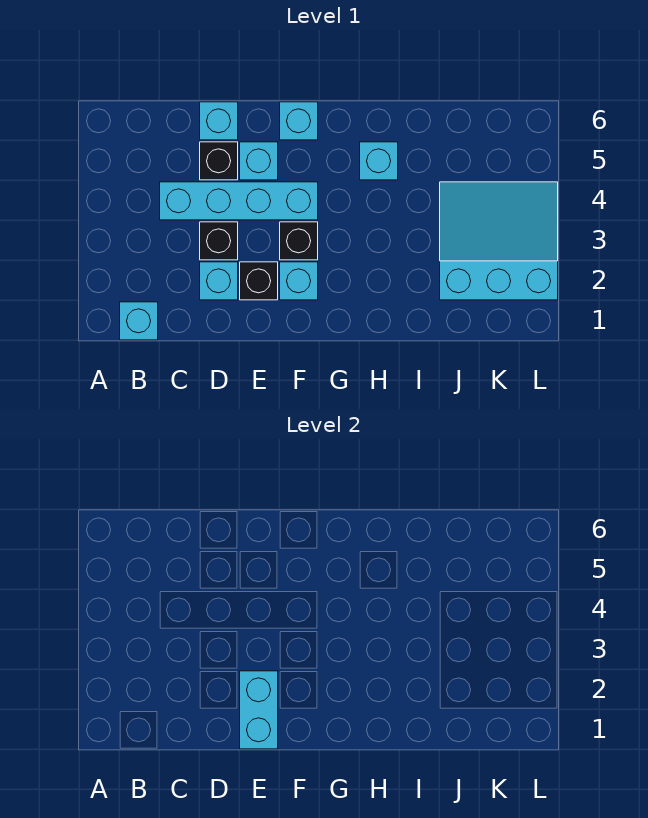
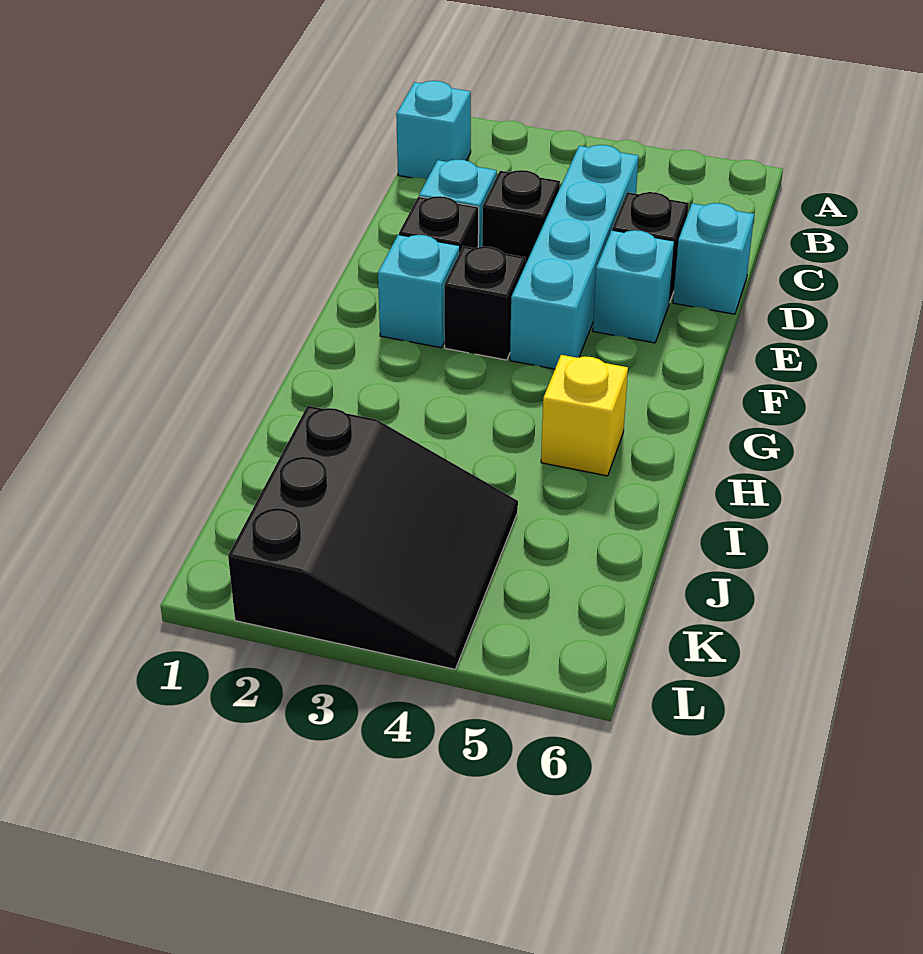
cyan brick E1:E2 level 2 -> none
cyan brick F6 level 1 -> none
cyan brick H5 level 1 -> yellow brick H5 level 1
cyan slope J2:L4 level 1 top 2 -> black slope J2:L4 level 1 top 2

